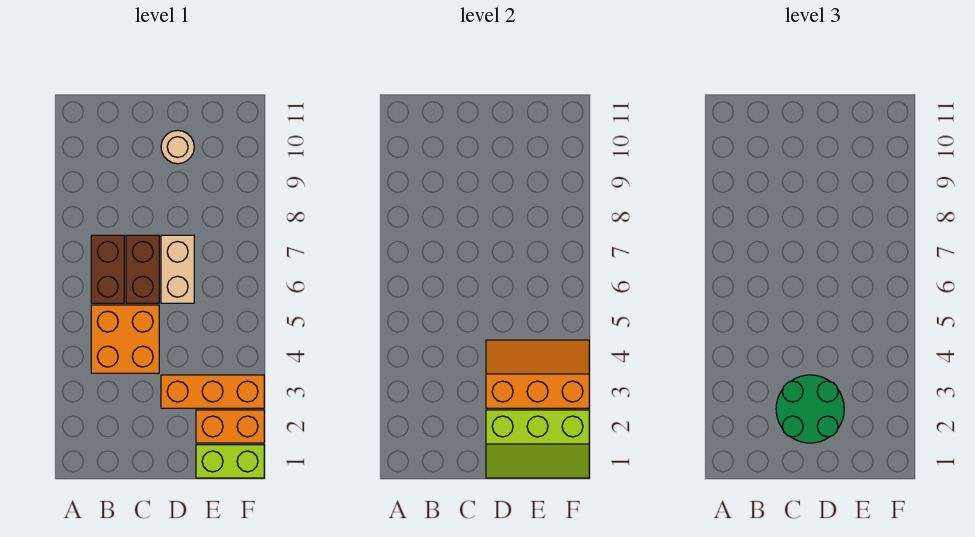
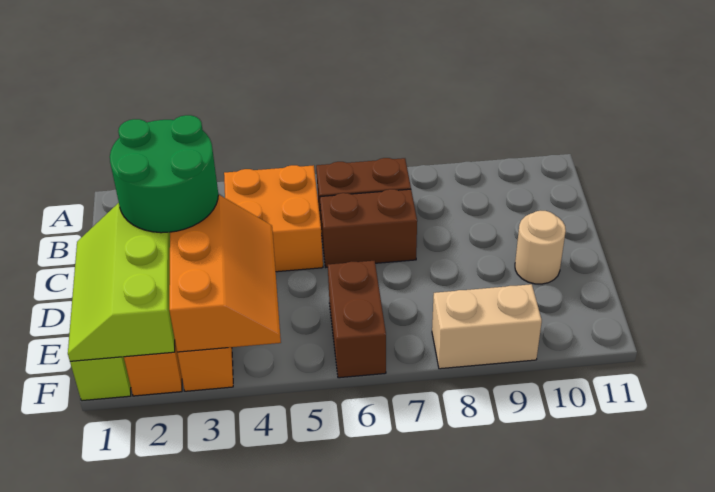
tan brick D6:D7 level 1 -> tan brick F8:F9 level 1
none -> brown brick E6:F6 level 1

